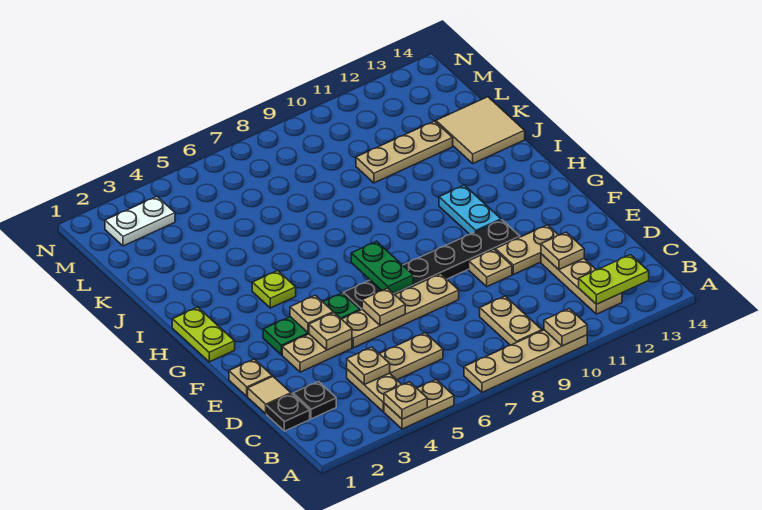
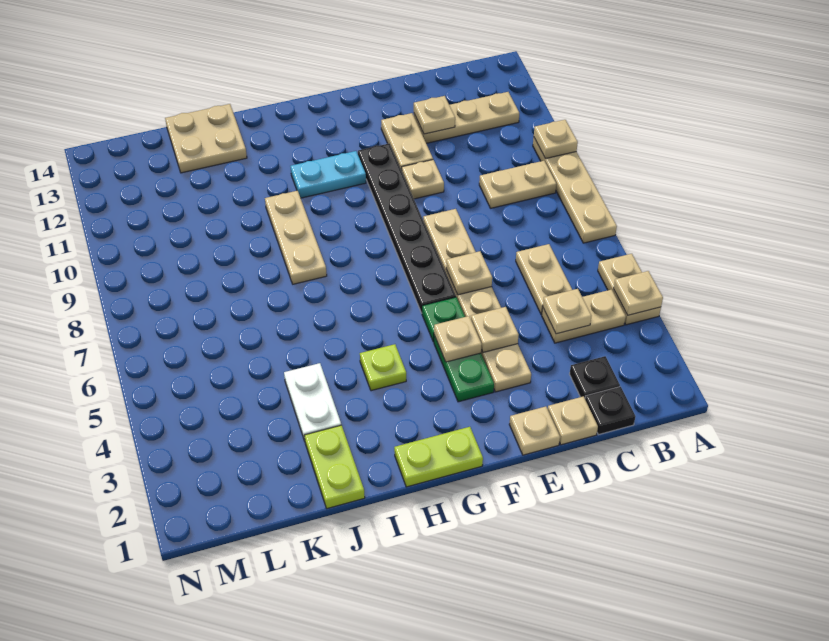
lime plate B12:B13 level 2 -> lime plate J1:J2 level 1
tan tile D1 level 1 -> tan plate D1 level 1
green plate F7:G7 level 2 -> none
tan tile J13:K14 level 1 -> tan plate J13:K14 level 1
tan plate K10:K12 level 1 -> tan plate I8:I10 level 1
white plate M2:M3 level 1 -> white plate J3:J4 level 1

